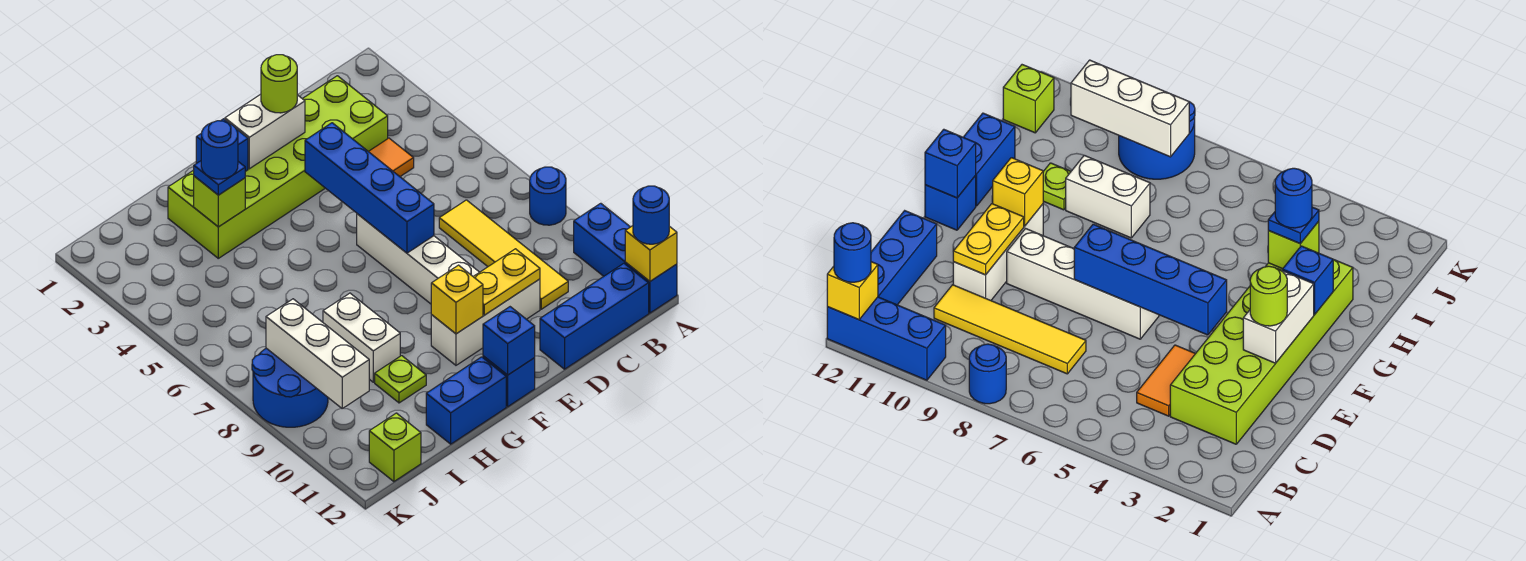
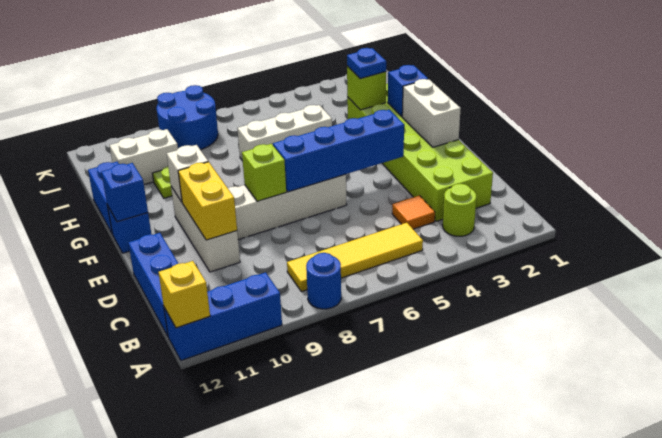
blue round brick A12 level 3 -> none
orange tile C4:D4 level 1 -> orange tile C4 level 1
yellow tile C7:C10 level 1 -> yellow tile B5:B8 level 1
yellow plate D10:E10 level 2 -> yellow brick D10:E10 level 2
lime round brick E2 level 3 -> lime round brick B3 level 1
yellow brick F10 level 2 -> white brick F10 level 2
blue round brick H3 level 4 -> none
white brick H8:H9 level 1 -> white brick I10:I11 level 1
white brick J8:J10 level 2 -> white brick H5:H7 level 1
lime brick J12 level 1 -> lime brick E8 level 2

